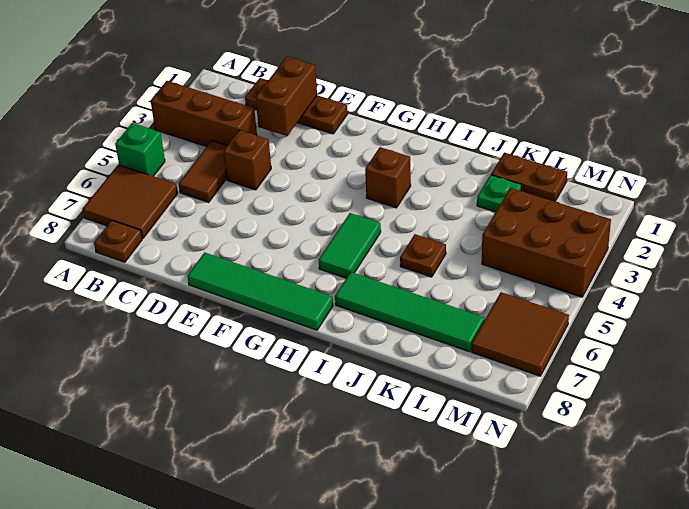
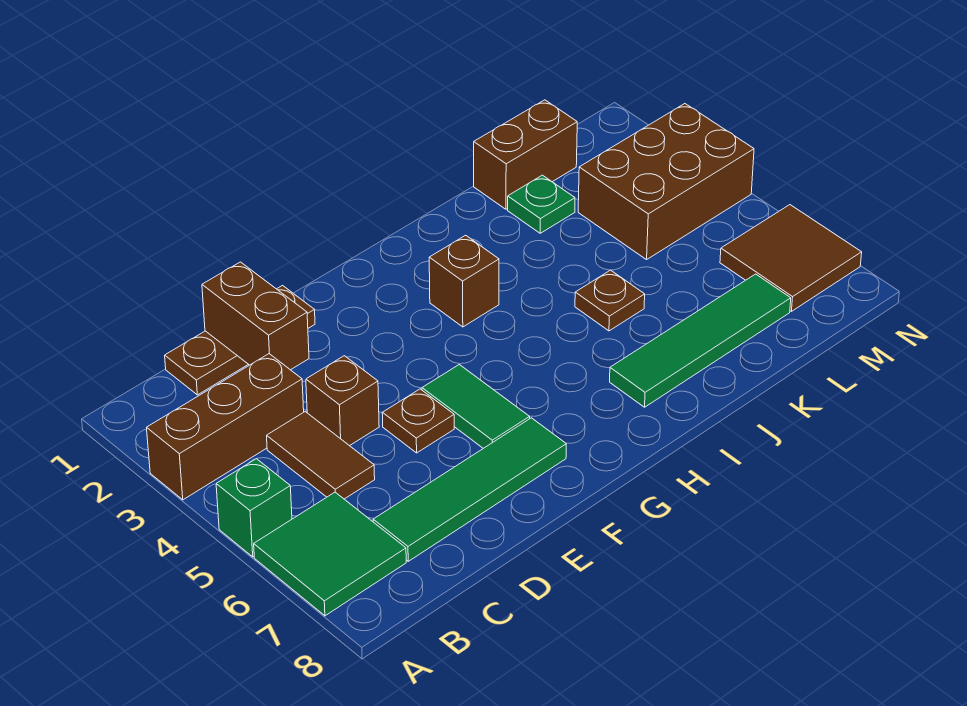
brown tile A6:B7 level 1 -> green tile A6:B7 level 1
brown plate B8 level 1 -> brown plate E5 level 1
green tile E8:H8 level 1 -> green tile C7:F7 level 1
green tile H5:H6 level 1 -> green tile F5:F6 level 1
brown plate K1:L1 level 1 -> brown brick K1:L1 level 1

